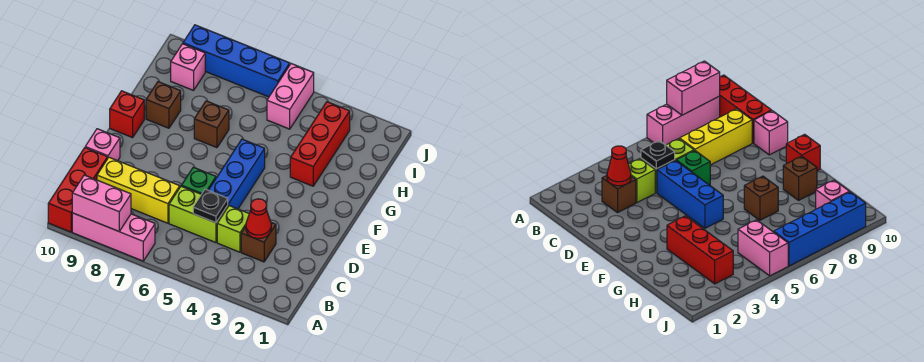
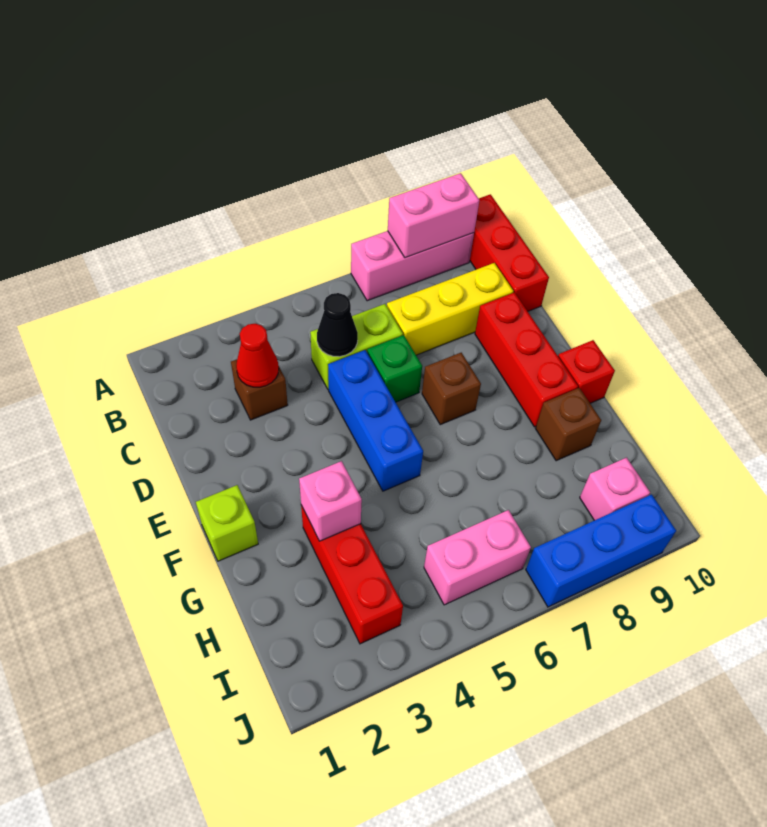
lime brick C4 level 1 -> lime brick F1 level 1
black plate C5 level 2 -> black cone C5 level 2
none -> red brick D9:F9 level 1
pink brick D10 level 1 -> pink brick G3 level 2
brown brick G7 level 1 -> brown brick E7 level 1
pink brick I5:J5 level 1 -> pink brick I5:I6 level 1
blue brick J6:J9 level 1 -> blue brick J7:J9 level 1

